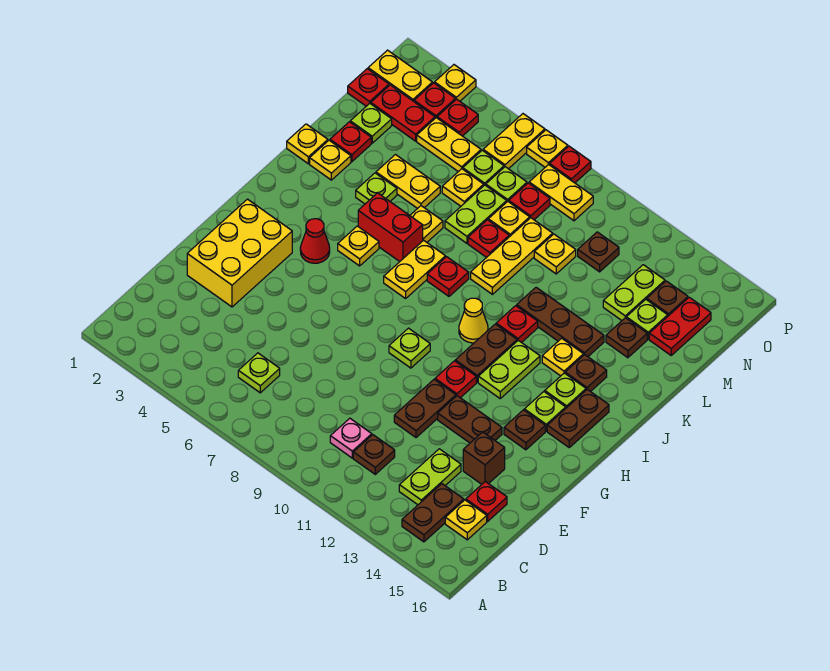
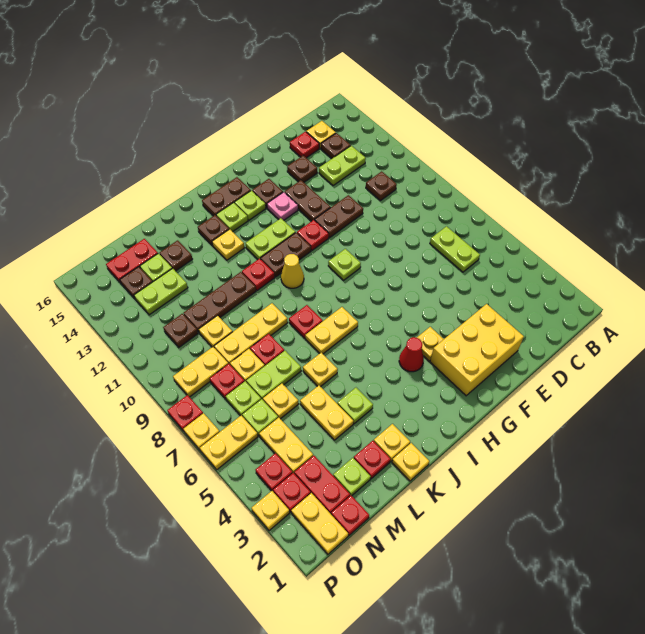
brown plate B14:C14 level 1 -> brown plate C14 level 1
lime plate C6 level 1 -> lime plate C6:C7 level 1
pink plate C10 level 1 -> pink plate G13 level 1
brown brick E14 level 1 -> brown plate E14 level 1
yellow plate I5 level 1 -> yellow plate G4 level 1
red brick J5:J6 level 1 -> none
brown plate K11:K13 level 1 -> brown plate K11:M11 level 1
yellow plate O8:O9 level 1 -> yellow plate N9:O9 level 1

